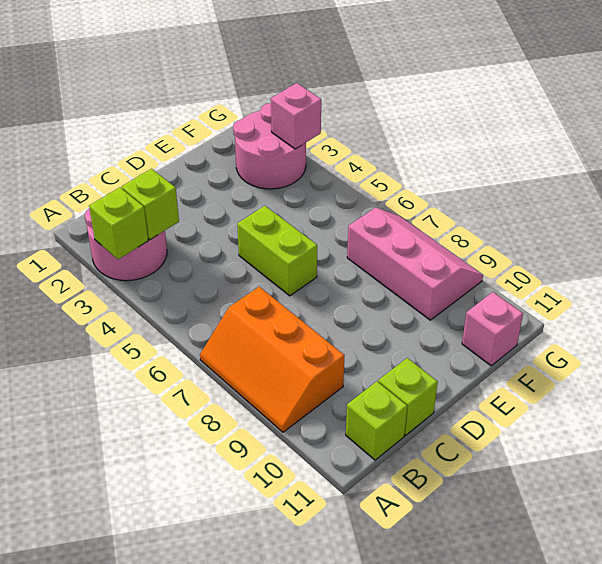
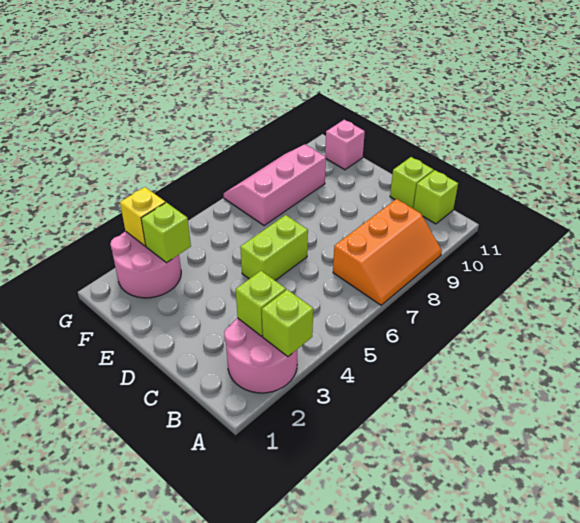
none -> lime brick F3 level 2
pink brick G3 level 2 -> yellow brick G3 level 2

